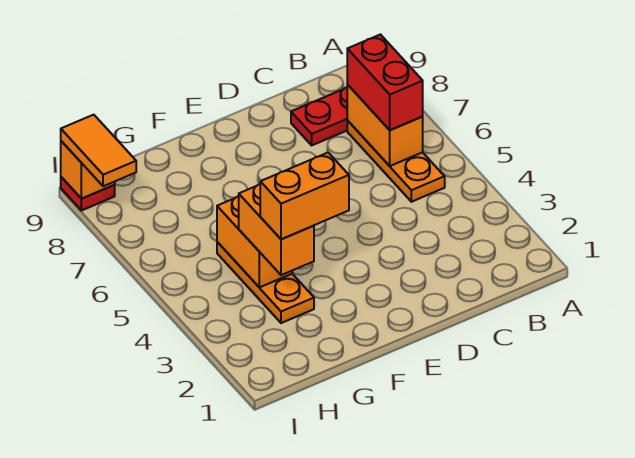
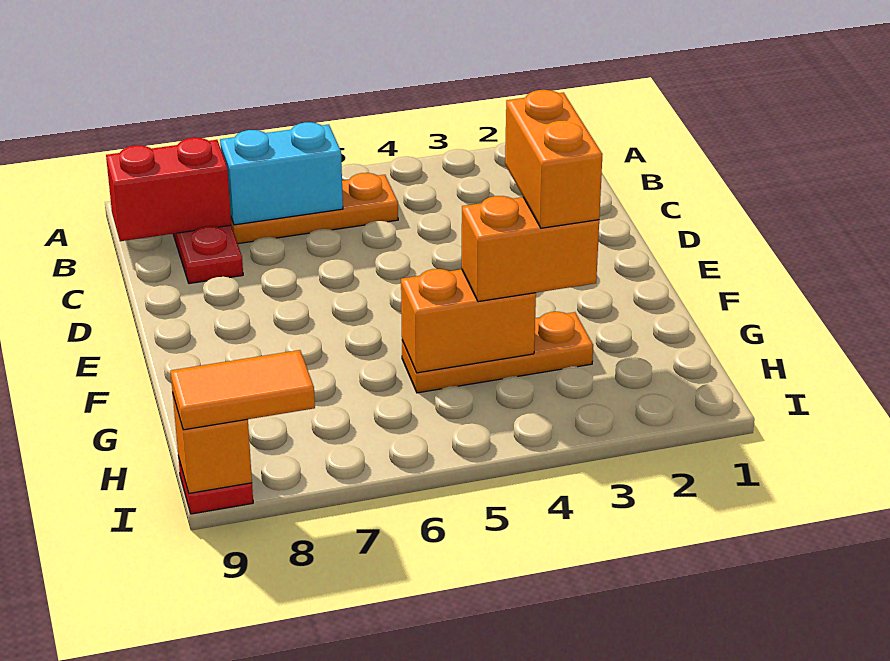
orange brick B6:B7 level 2 -> cyan brick B6:B7 level 2
red brick B6:B7 level 3 -> red brick B8:B9 level 2

